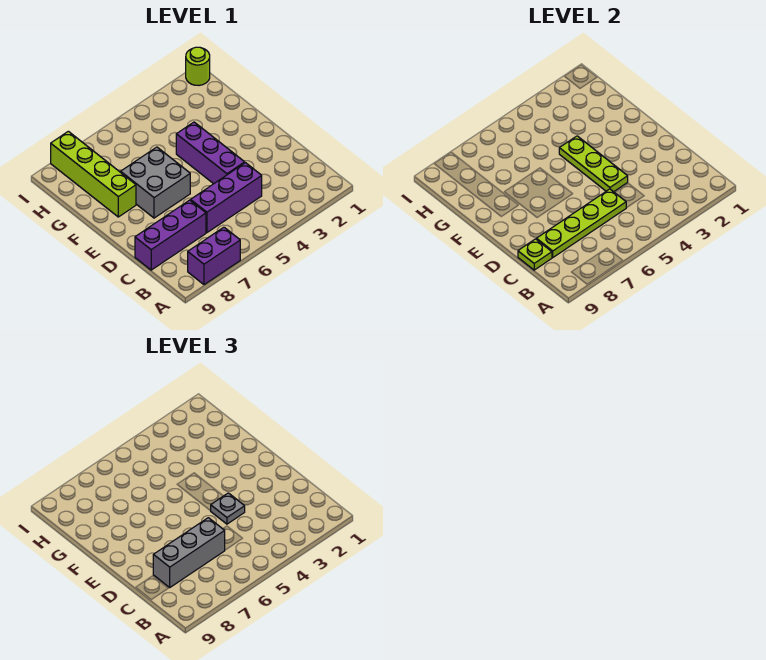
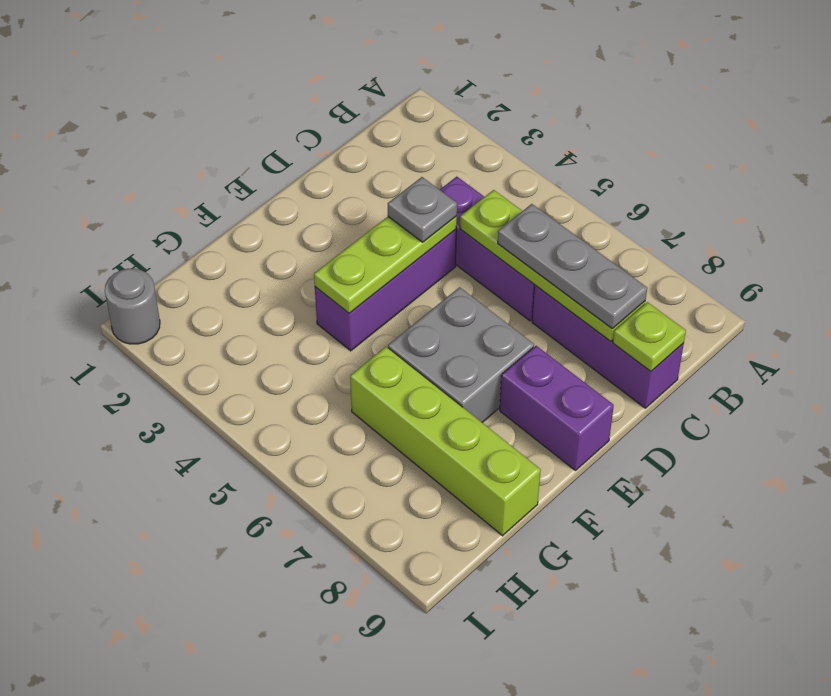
purple brick A7:A8 level 1 -> purple brick E8:E9 level 1
grey brick C6:C8 level 3 -> grey plate C6:C8 level 3
lime brick F8:I8 level 1 -> lime brick G6:G9 level 1
lime round brick I1 level 1 -> grey round brick I1 level 1

